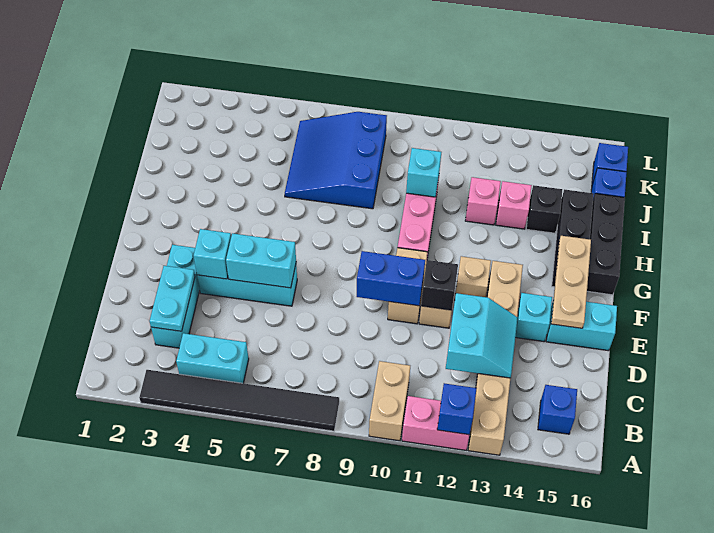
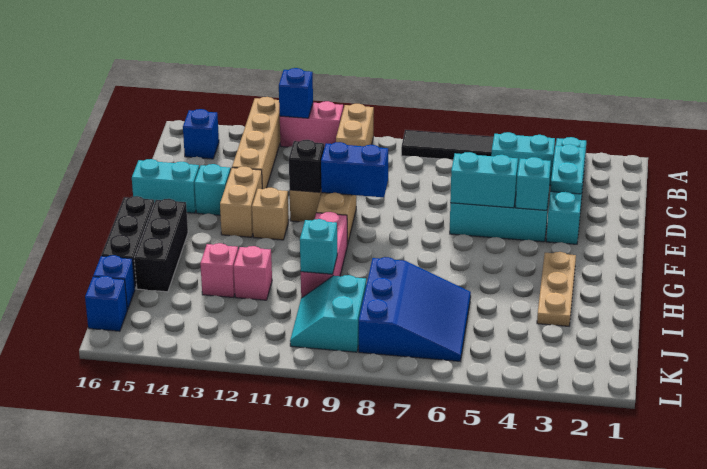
cyan brick C3:E3 level 1 -> cyan brick B3:E3 level 1
cyan slope C12:D13 level 2 top 12 -> cyan slope J9:K10 level 1 top 9
tan plate E15:G15 level 2 -> tan plate G3:I3 level 1
black brick I14 level 1 -> none

